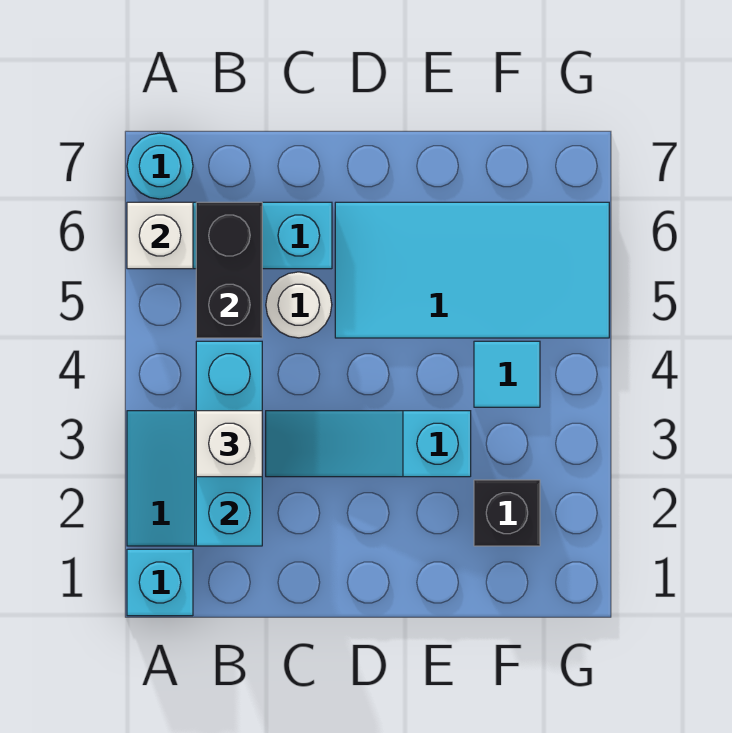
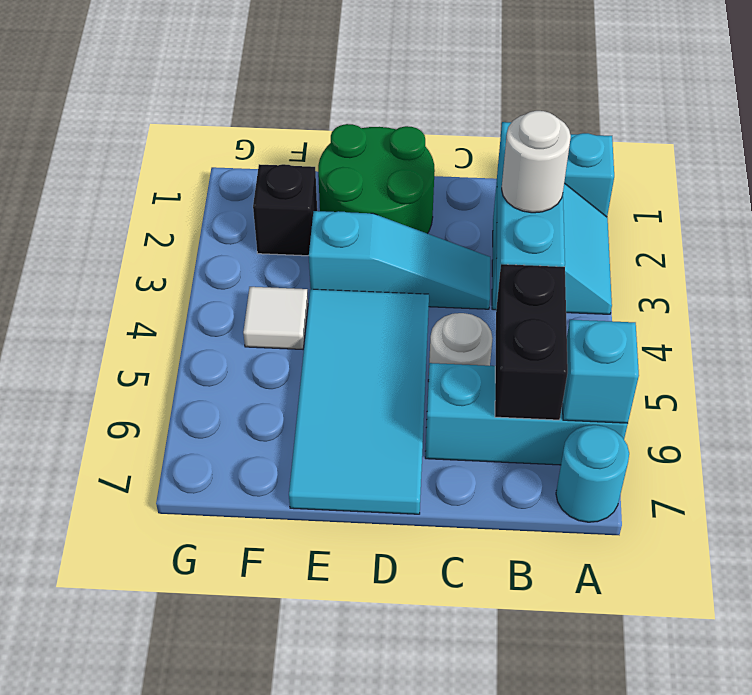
white brick A6 level 2 -> cyan brick A6 level 2
white brick B3 level 3 -> white round brick B3 level 3
none -> green round brick D1:E2 level 1
cyan tile D5:G6 level 1 -> cyan tile D4:E7 level 1
cyan tile F4 level 1 -> white tile F4 level 1

